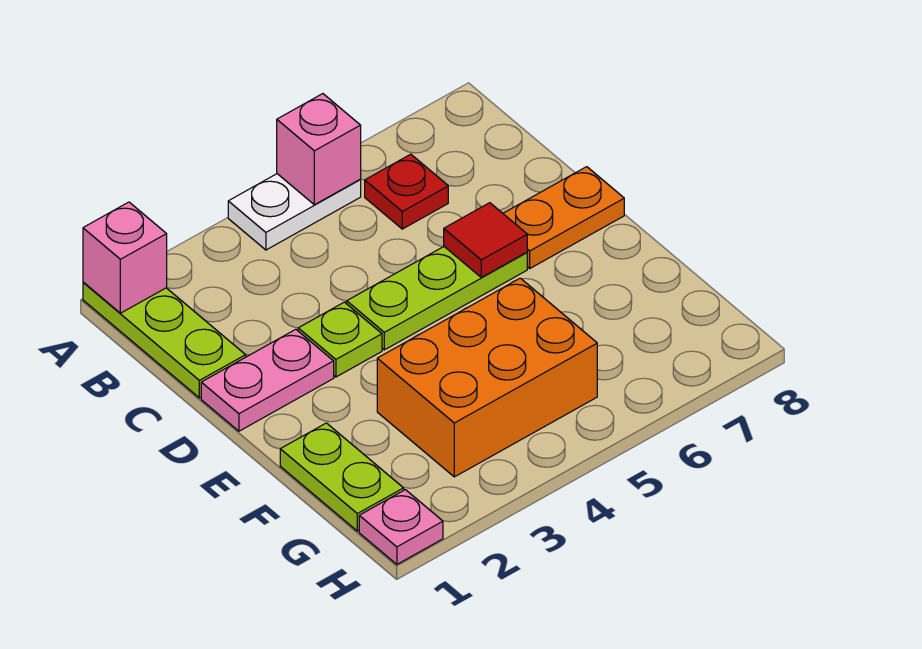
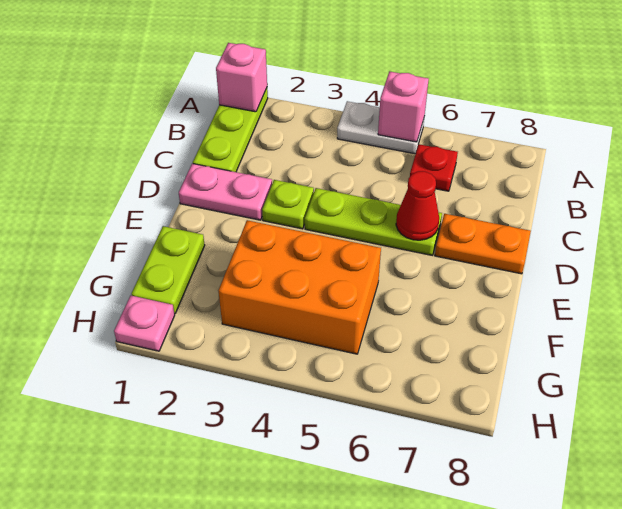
red tile D6 level 2 -> red cone D6 level 2

